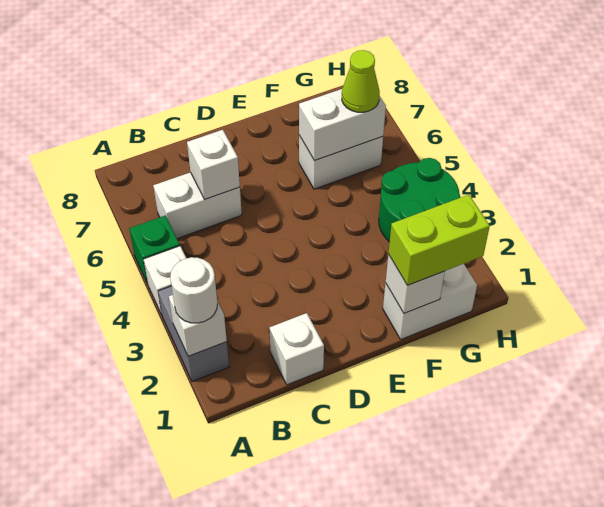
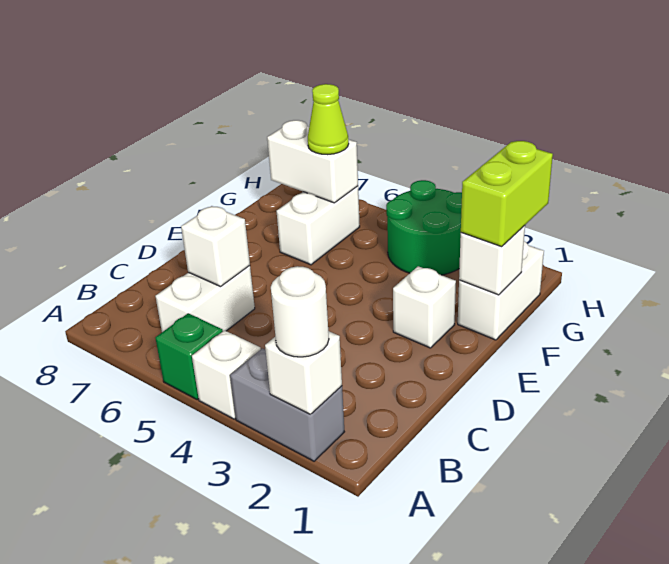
white brick C1 level 1 -> white brick E2 level 1
white brick F6:G6 level 2 -> white brick G6:G7 level 2

